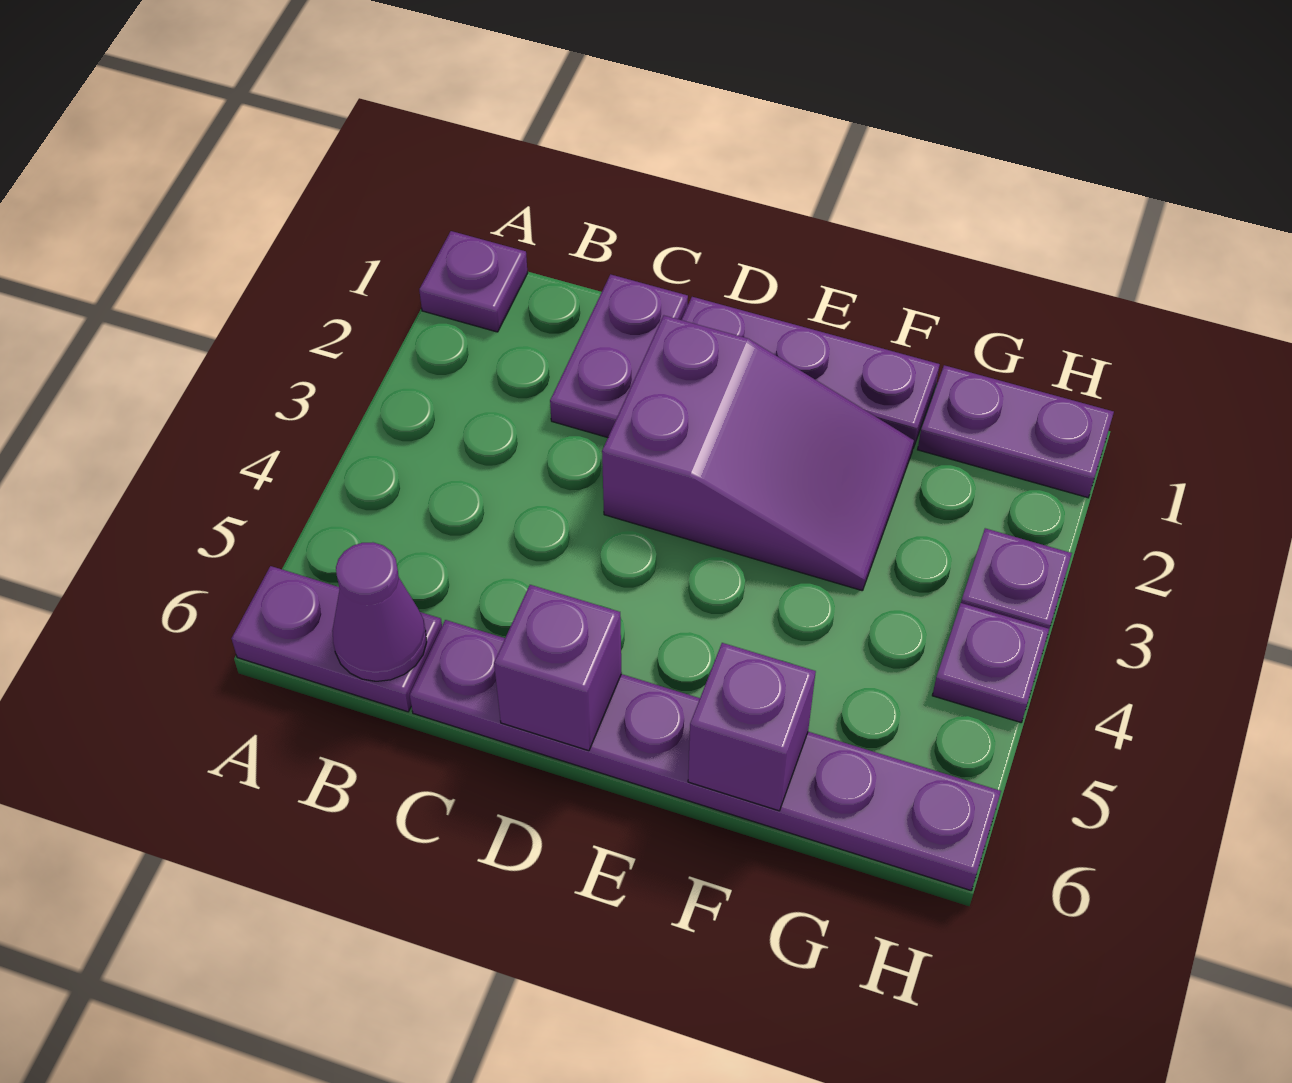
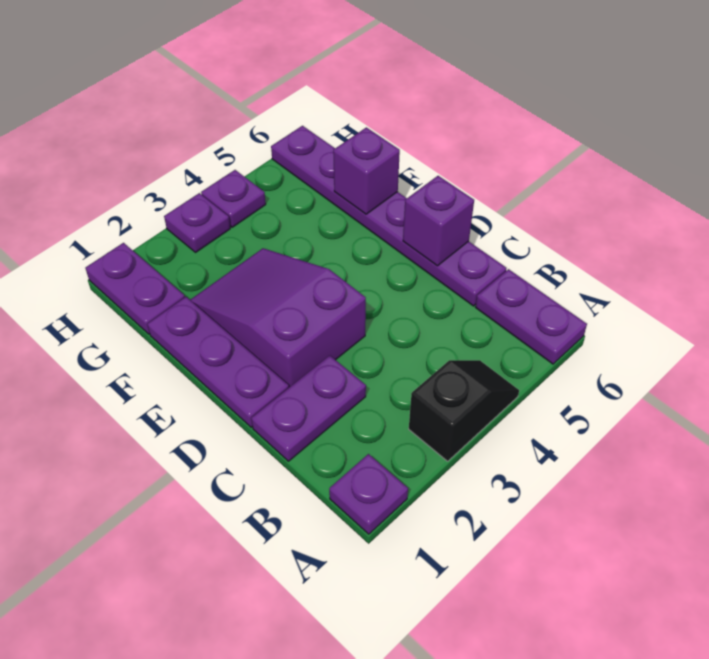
none -> black slope A3:A4 level 1 top 3
purple cone B6 level 2 -> none

